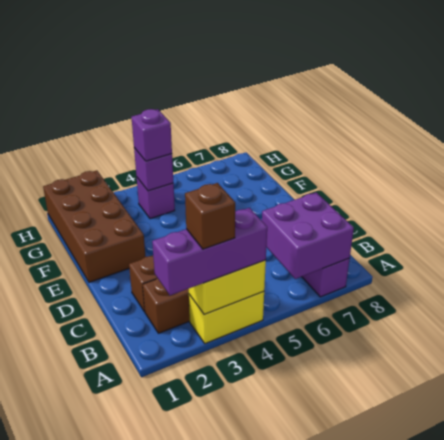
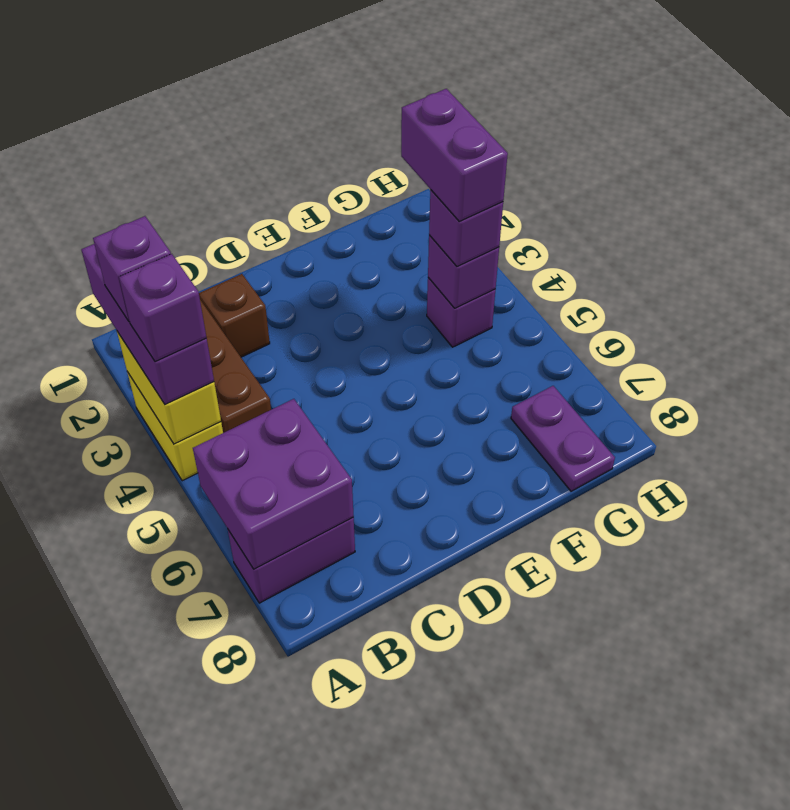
brown brick A3 level 4 -> purple brick A3 level 4
none -> purple brick A4 level 4
brown brick E1:H2 level 1 -> none
none -> purple brick G3:G4 level 4
none -> purple plate G7:G8 level 1

